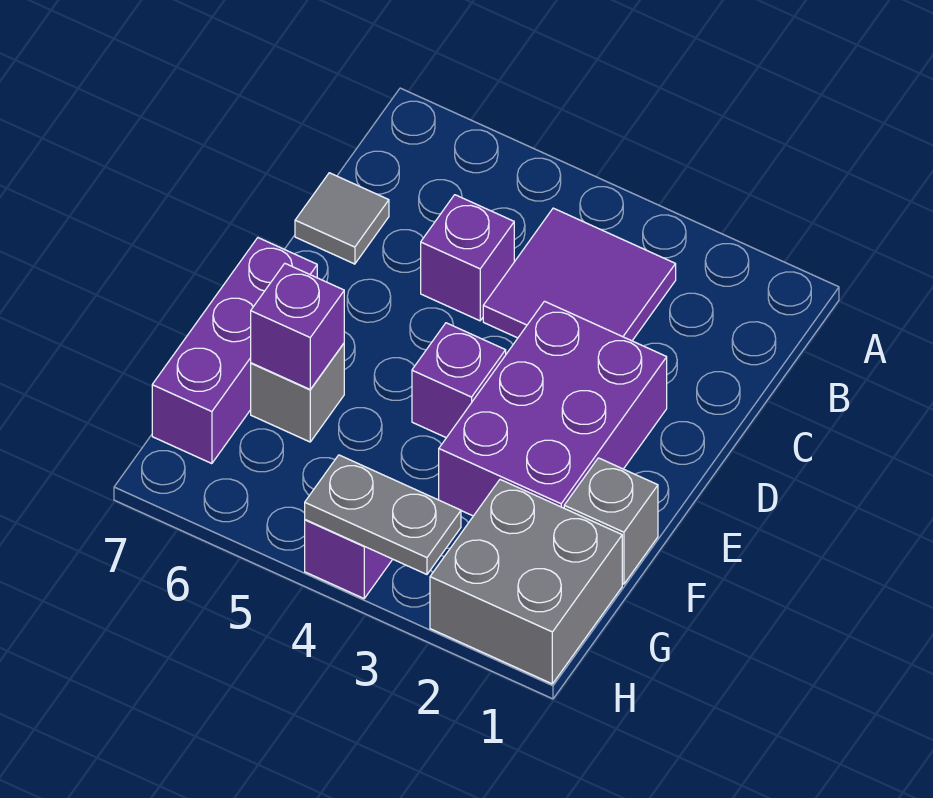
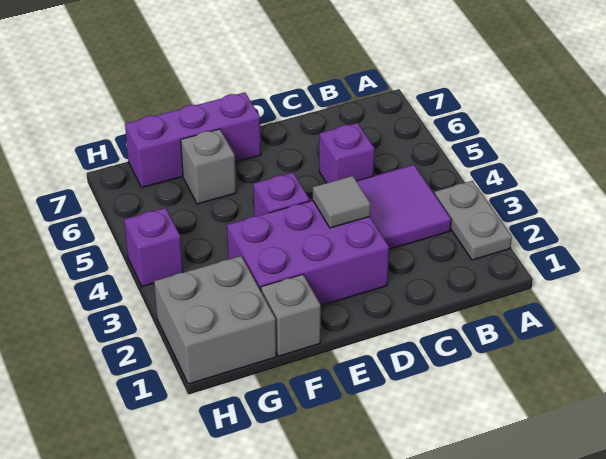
grey tile C7 level 1 -> grey tile D3 level 2
purple brick F6 level 2 -> none
grey plate H3:H4 level 2 -> grey plate A2:A3 level 1

